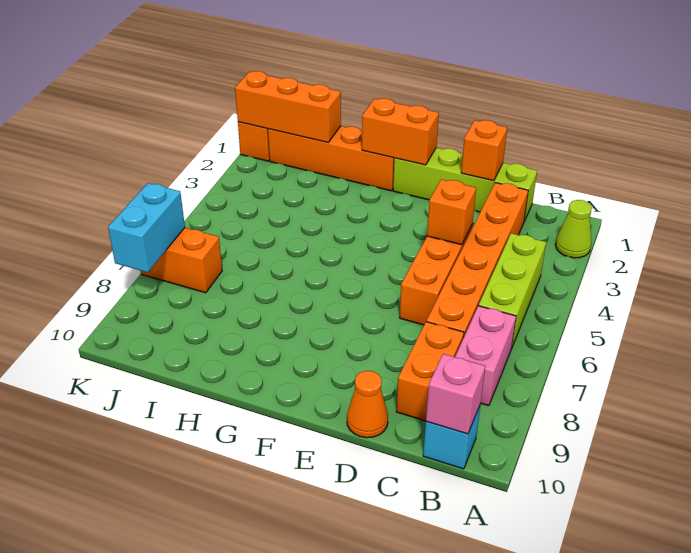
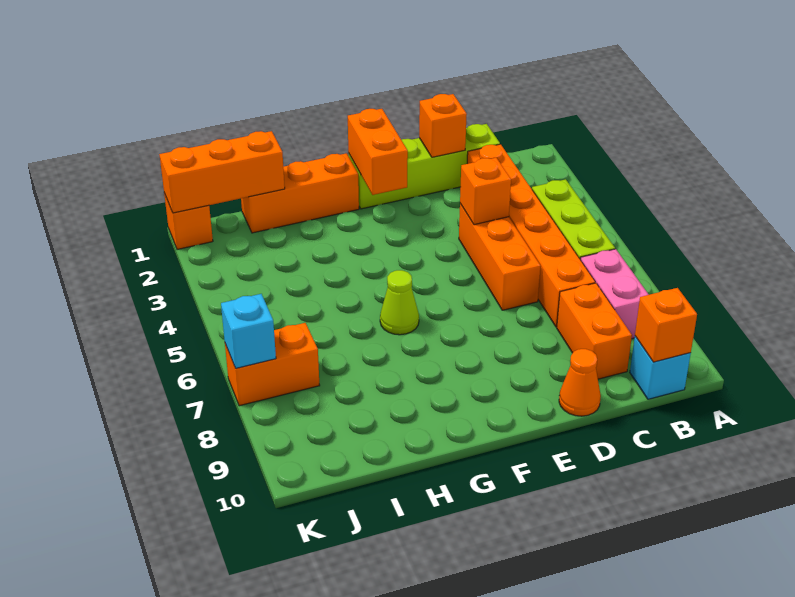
lime cone A2 level 1 -> lime cone G6 level 1
pink brick B10 level 2 -> orange brick B10 level 2
orange brick F1:G1 level 2 -> orange brick F1:F2 level 2
orange brick G1:J1 level 1 -> orange brick G1:I1 level 1
cyan brick K7:K8 level 2 -> cyan brick K7 level 2

